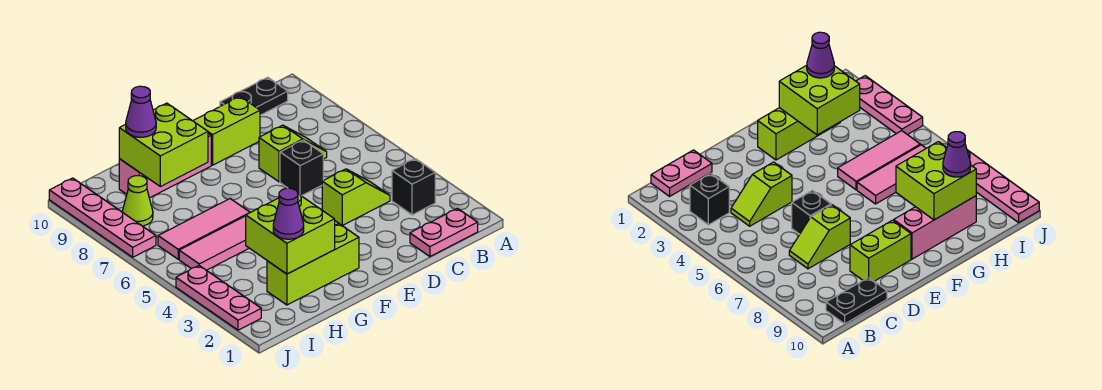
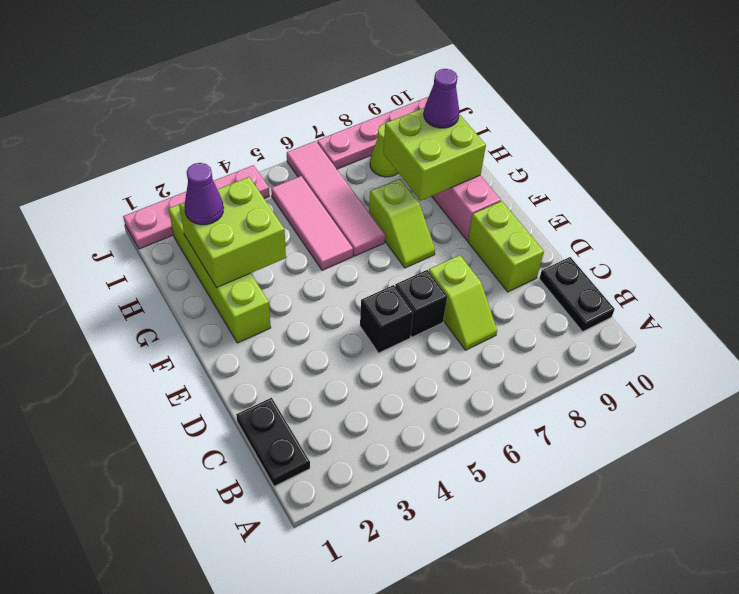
pink plate B1:C1 level 1 -> black plate B1:C1 level 1
black brick B3 level 1 -> black brick D5 level 1
lime slope C4:D4 level 1 top D -> lime slope F7:G7 level 1 top G
lime brick F2:H2 level 1 -> lime brick F2:I2 level 1
pink tile G6:I6 level 1 -> pink tile G6:J6 level 1
pink plate J2:J4 level 1 -> pink plate J1:J4 level 1

